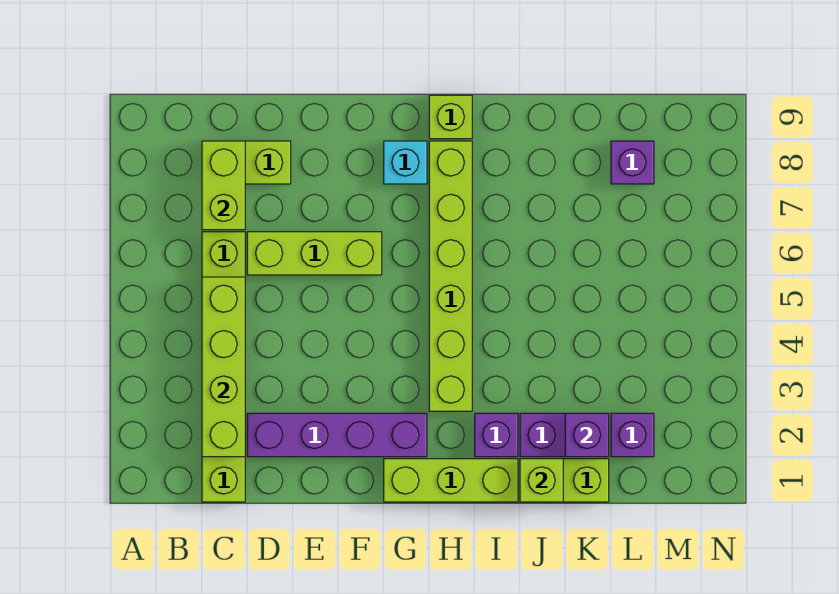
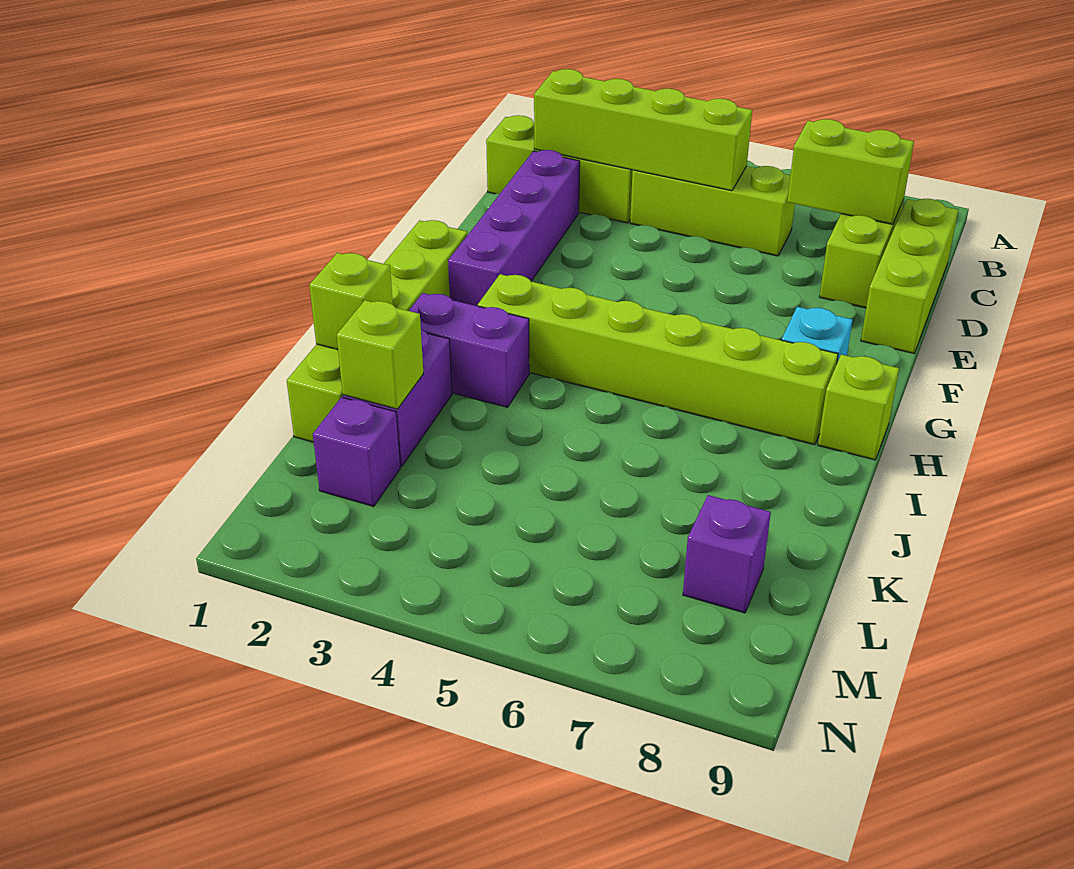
lime brick D6:F6 level 1 -> lime brick C9:E9 level 1
purple brick I2 level 1 -> purple brick I2:I3 level 1
purple brick K2 level 2 -> lime brick K2 level 2

